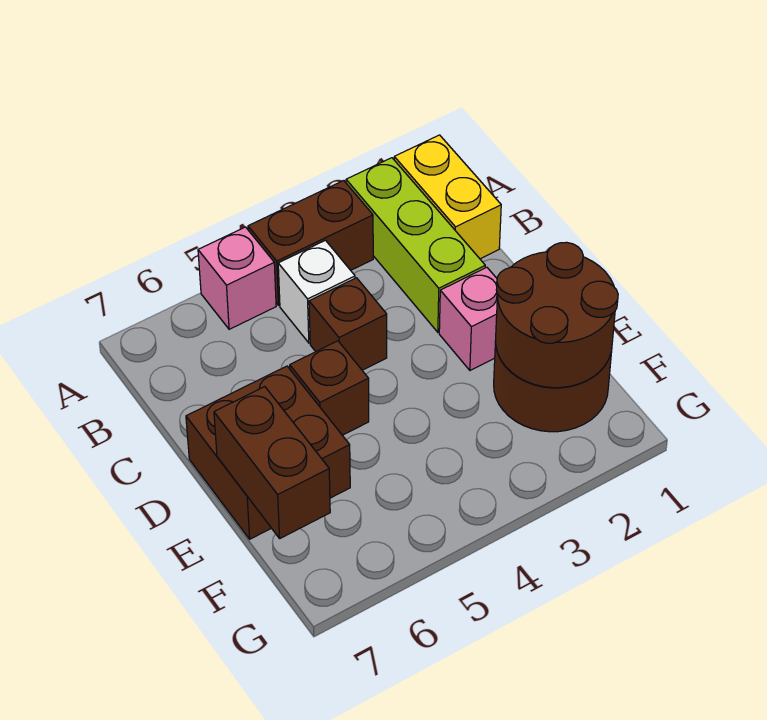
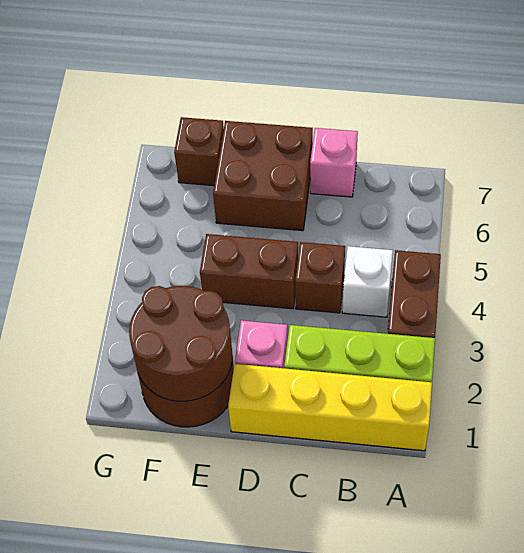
yellow brick A1:B1 level 1 -> yellow brick A1:D1 level 1
pink brick A5 level 1 -> pink brick C7 level 1
brown brick D5 level 1 -> brown brick F7 level 1
brown brick E7:F7 level 2 -> brown brick D4:E4 level 1

